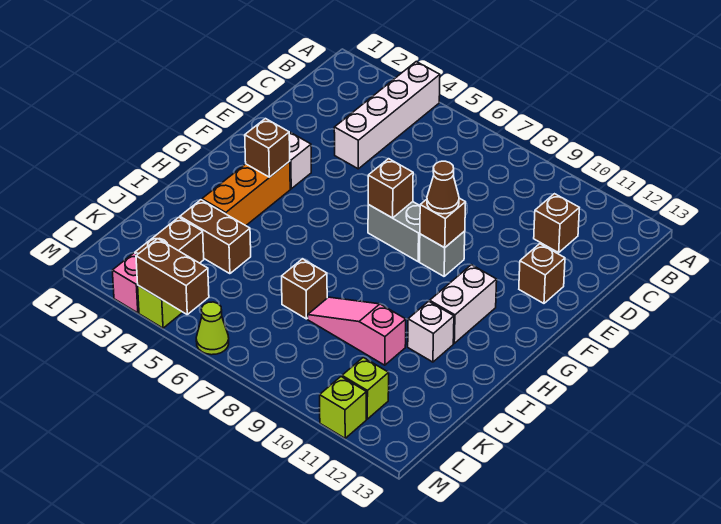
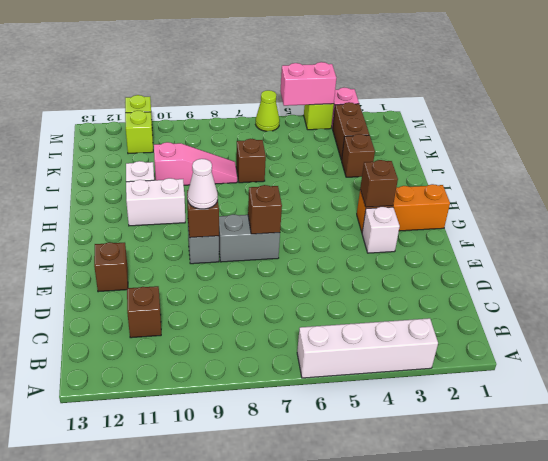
white brick A4:D4 level 1 -> white brick A3:A6 level 1
brown cone F9 level 3 -> white cone F9 level 3
orange brick G3:I3 level 1 -> orange brick G1:G3 level 1
white brick G11:H11 level 1 -> white brick H10:H11 level 1
brown brick J3:J4 level 1 -> brown brick J3 level 1
brown brick M4:M5 level 2 -> pink brick M4:M5 level 2

